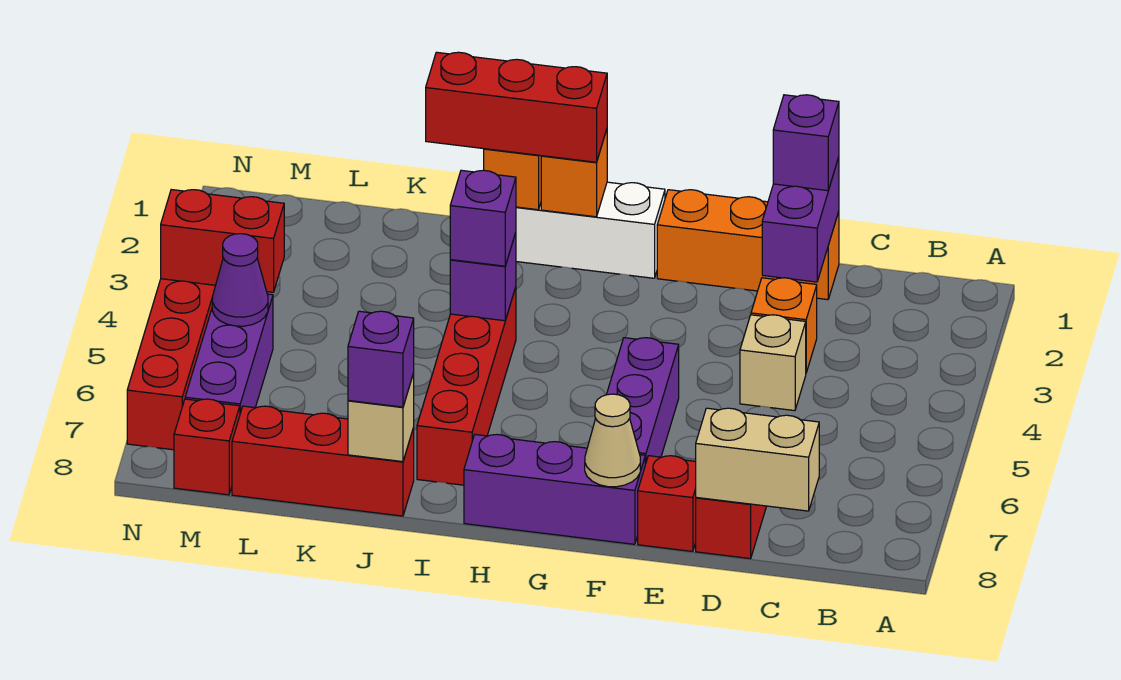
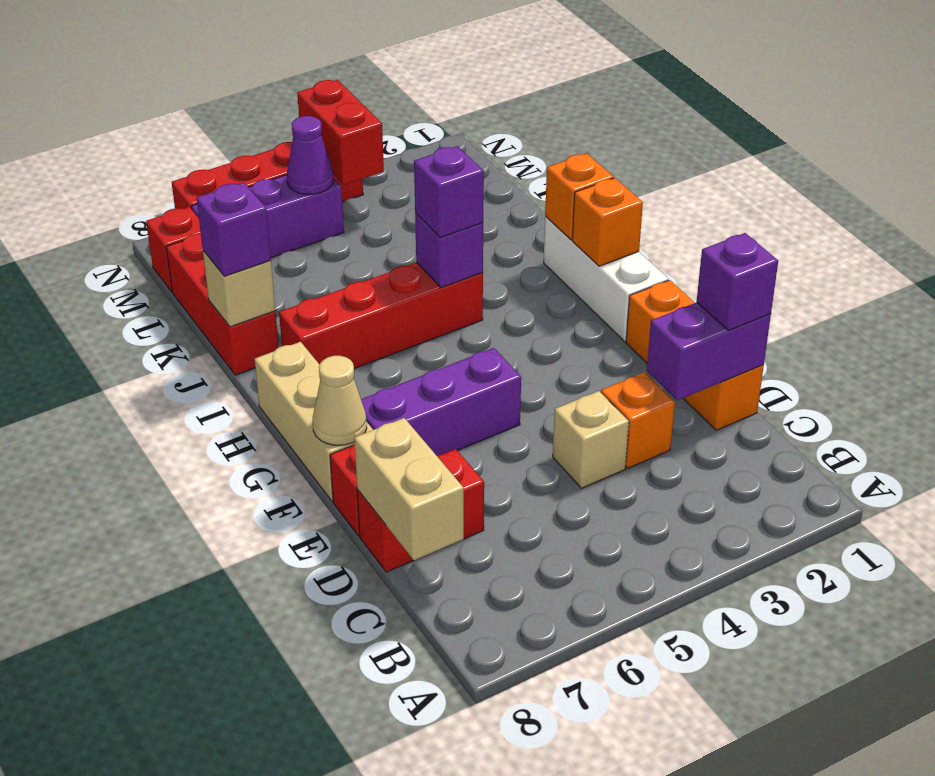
purple brick F8:H8 level 1 -> tan brick F8:H8 level 1
red brick H1:J1 level 3 -> none

